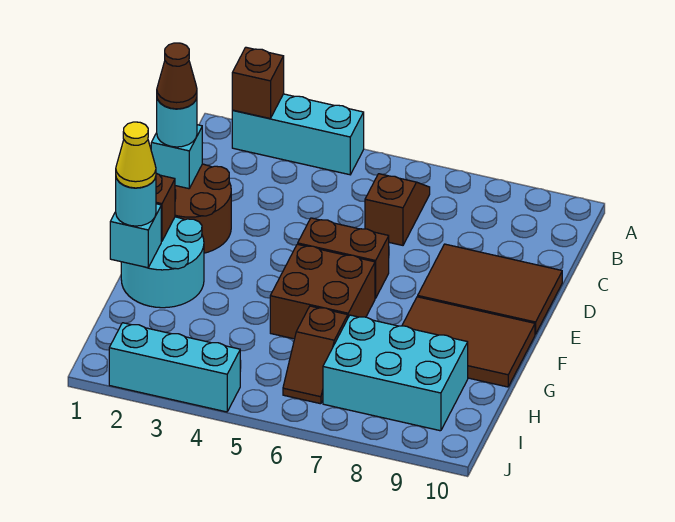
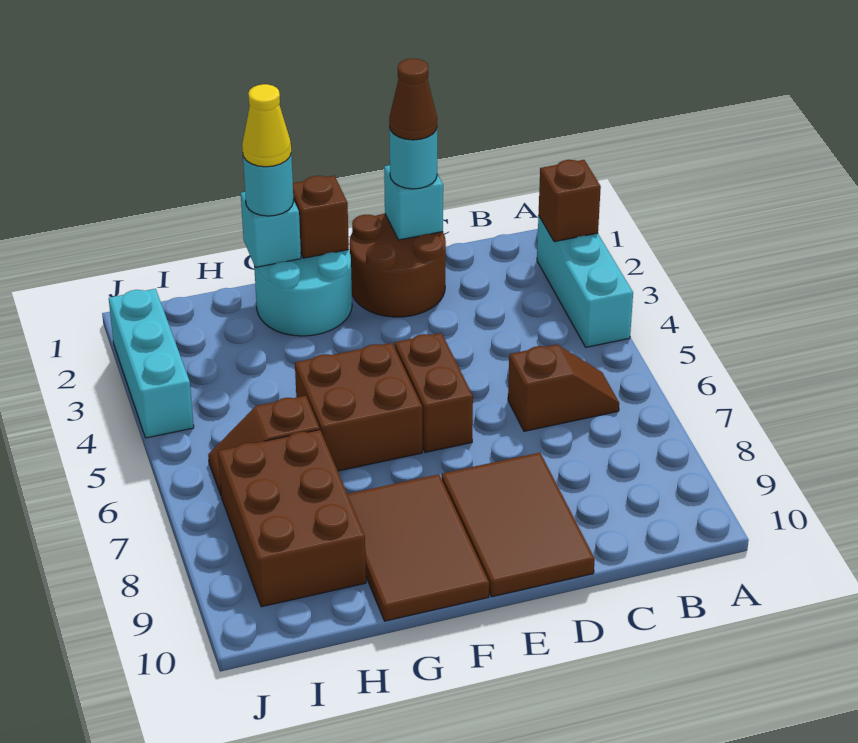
cyan brick H7:I9 level 1 -> brown brick H7:I9 level 1

